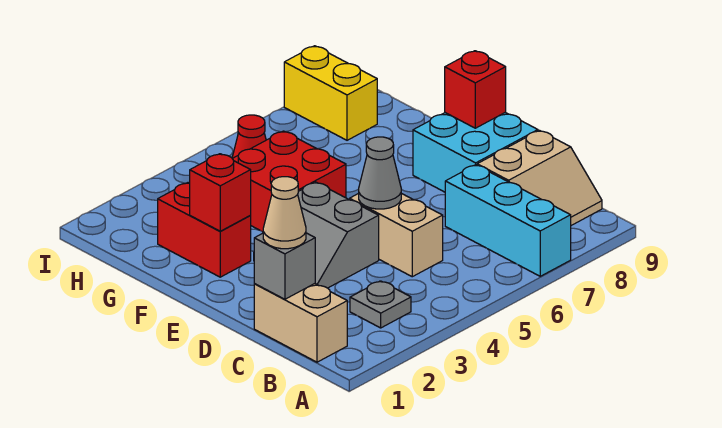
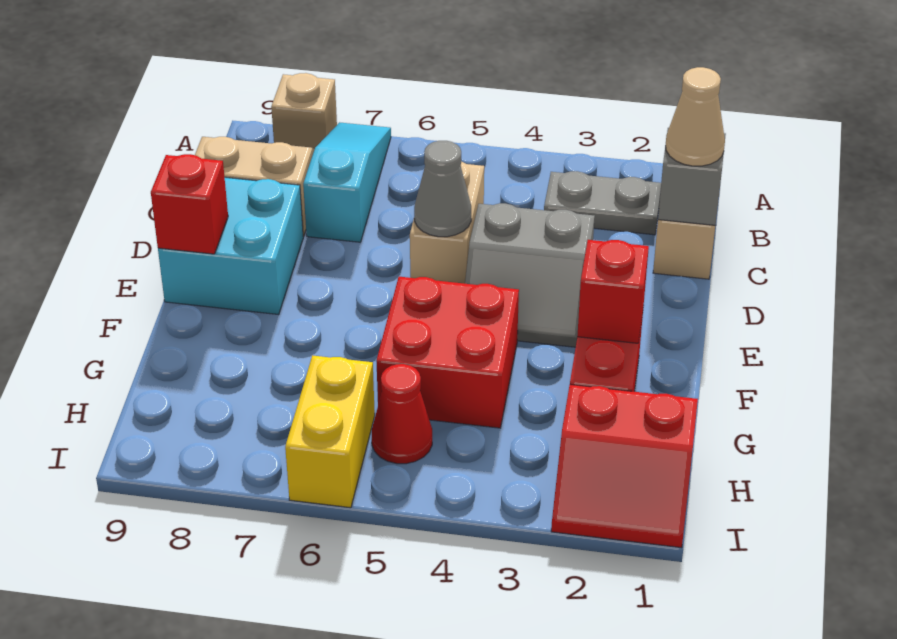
cyan brick A7:C7 level 1 -> cyan slope A7:C7 level 1 top C
none -> tan brick A8 level 1
grey plate B3 level 1 -> grey plate B2:B3 level 1
grey slope D3:E4 level 1 top 4 -> grey slope D3:E4 level 1 top D
none -> red slope H1:I2 level 1 top H
yellow brick H8:I8 level 1 -> yellow brick H6:I6 level 1

